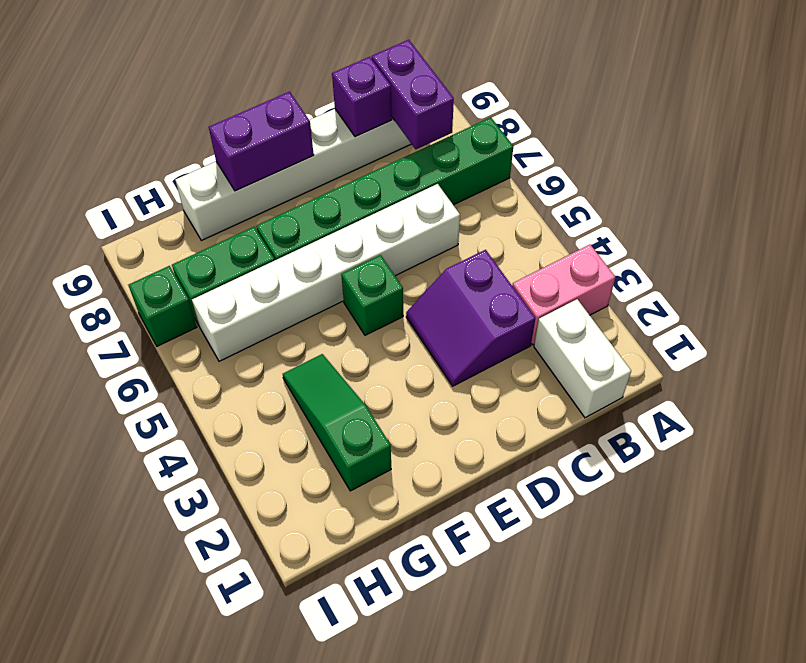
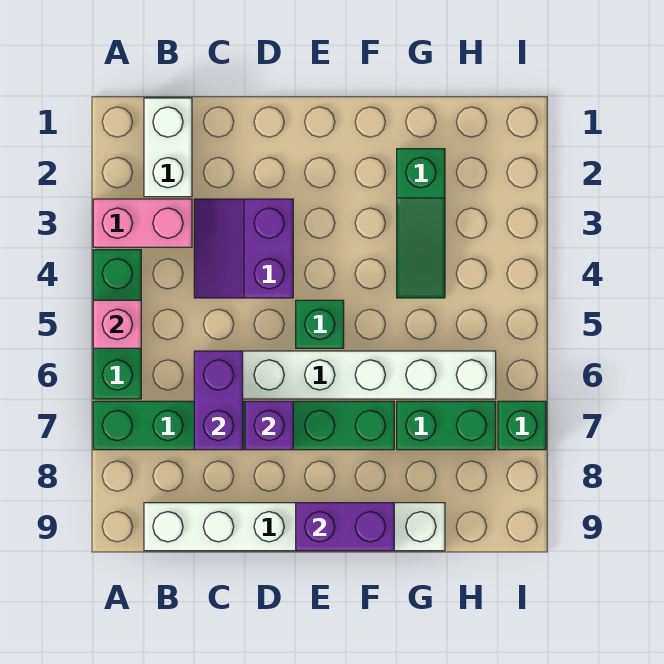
none -> green brick A4:A6 level 1
none -> pink brick A5 level 2
purple brick B8:B9 level 2 -> purple brick C6:C7 level 2
purple slope C3:D4 level 1 top C -> purple slope C3:D4 level 1 top D
purple brick C9 level 2 -> purple brick D7 level 2

